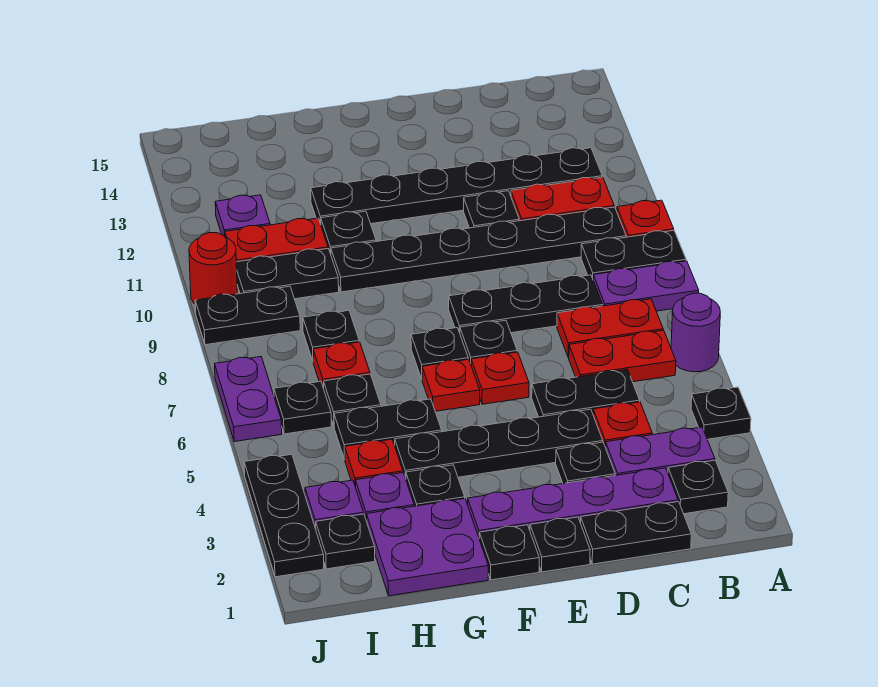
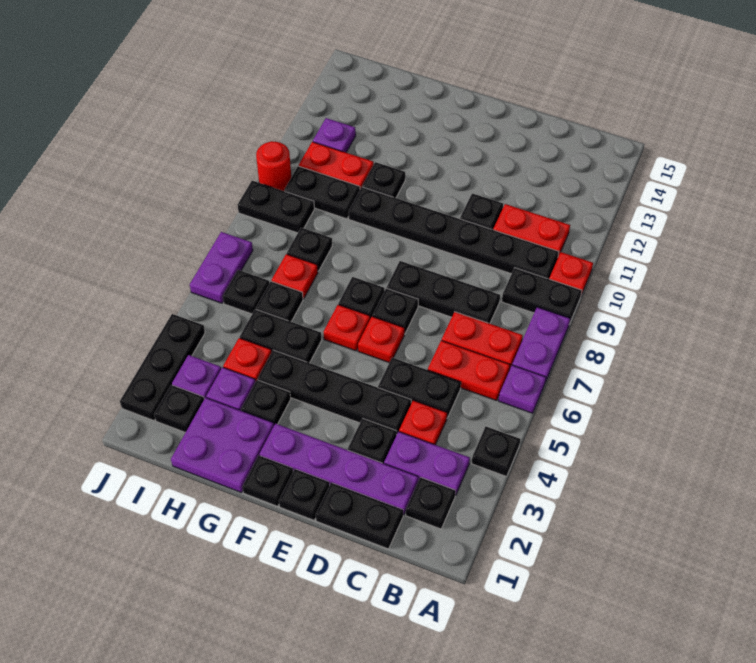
purple round brick A6 level 1 -> purple plate A6 level 1
purple plate A8:B8 level 1 -> purple plate A7:A8 level 1
black plate B12:G12 level 1 -> none

